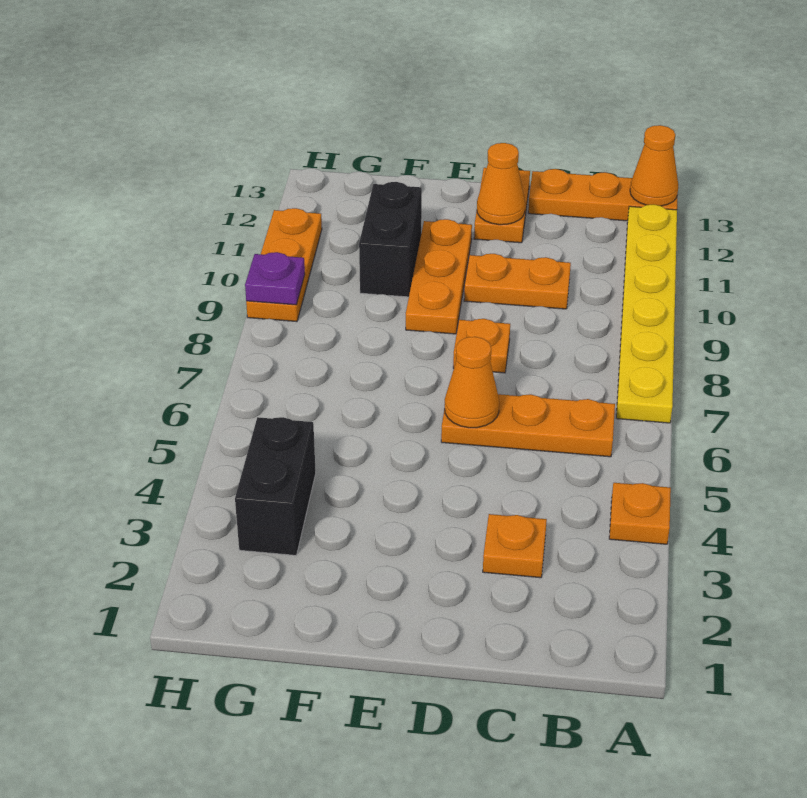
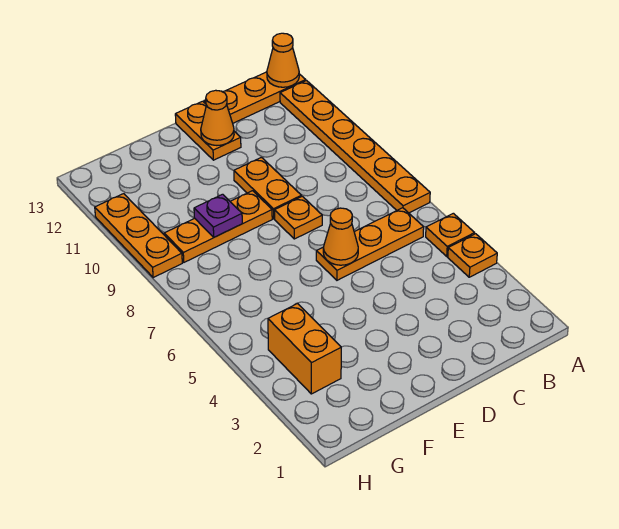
yellow plate A7:A12 level 1 -> orange plate A7:A12 level 1
orange plate C3 level 1 -> orange plate A5 level 1
orange plate C10:D10 level 1 -> orange plate D9:D10 level 1
orange plate E9:E11 level 1 -> orange plate E9:G9 level 1
black brick F10:F11 level 1 -> none
black brick G3:G4 level 1 -> orange brick G3:G4 level 1
purple plate H9 level 2 -> purple plate F9 level 2

